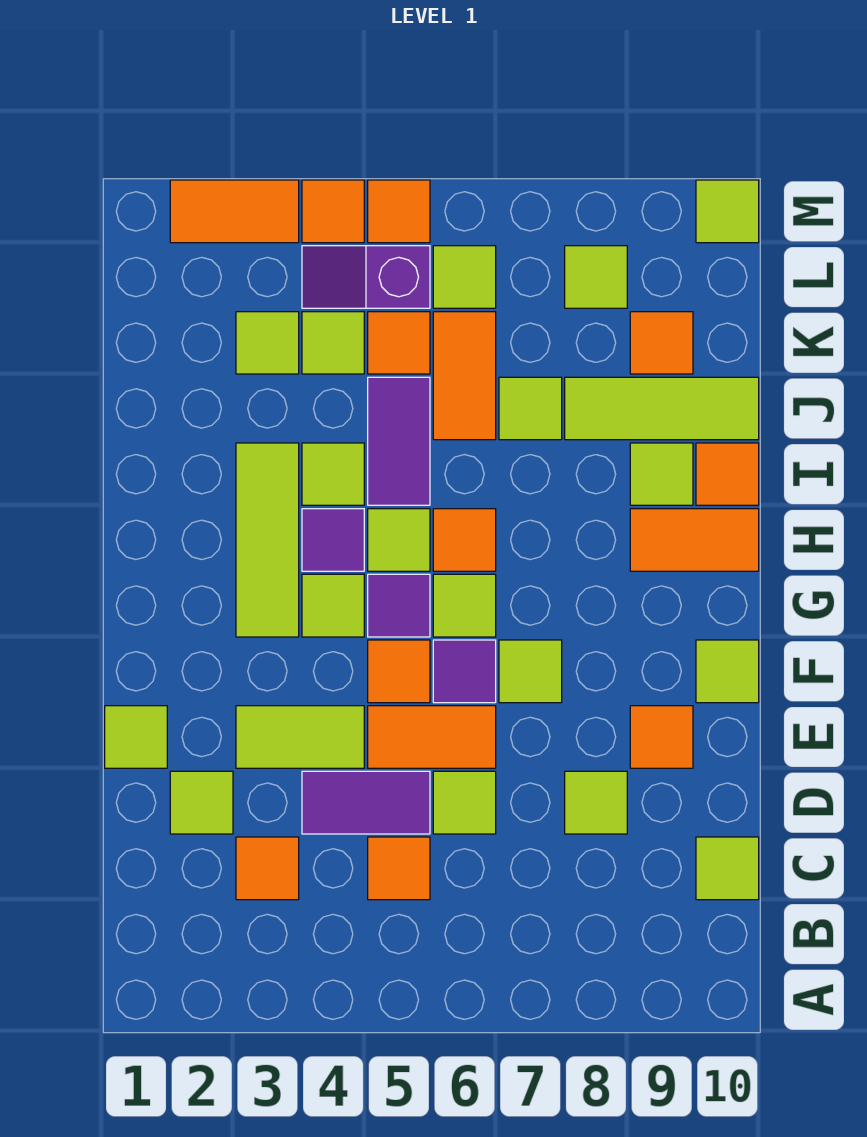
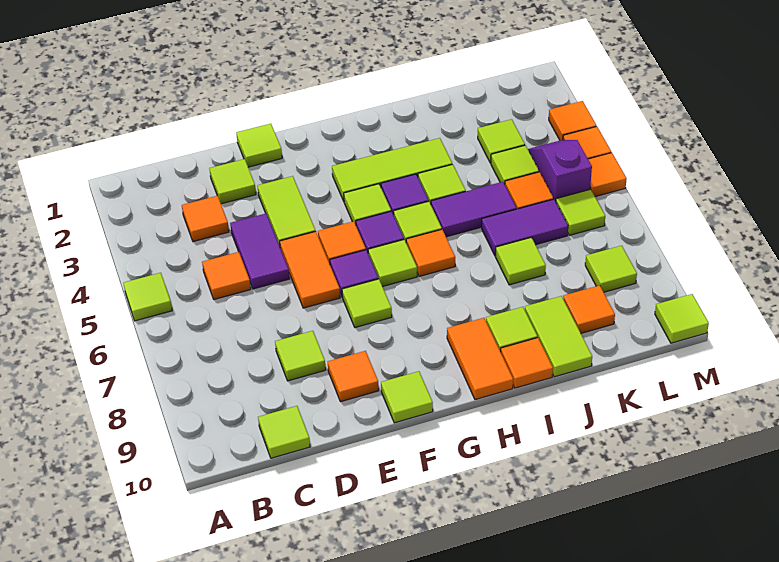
lime tile D6 level 1 -> lime tile A5 level 1
orange tile J6:K6 level 1 -> purple tile J6:K6 level 1
lime tile J8:J10 level 1 -> lime tile J9:J10 level 1
orange tile M2:M3 level 1 -> orange tile M3 level 1

